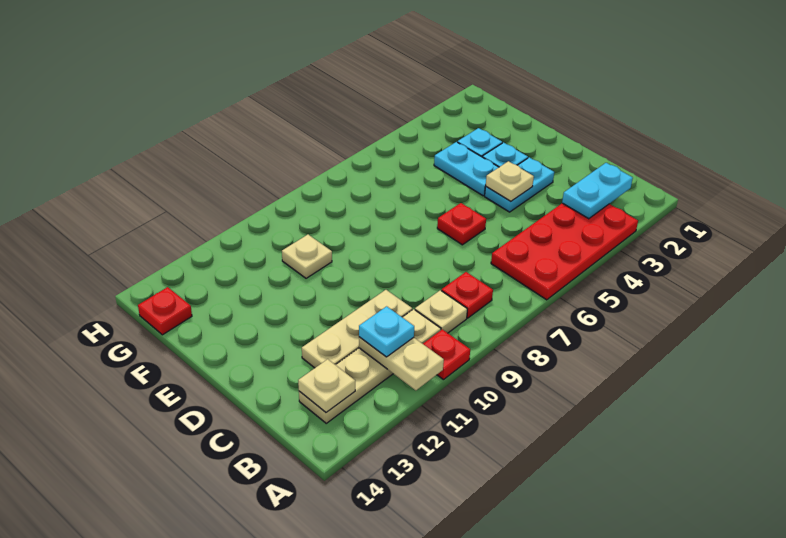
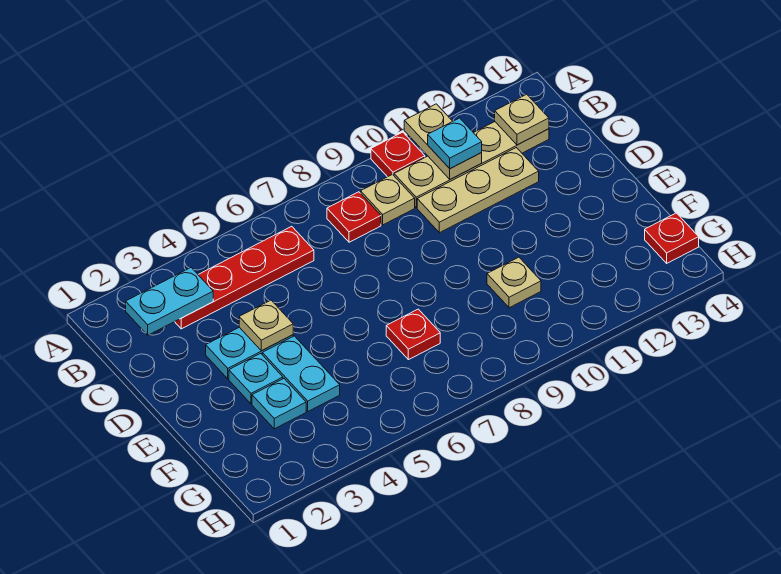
red plate A3:B6 level 1 -> red plate B3:B6 level 1
red plate D6 level 1 -> red plate F7 level 1

